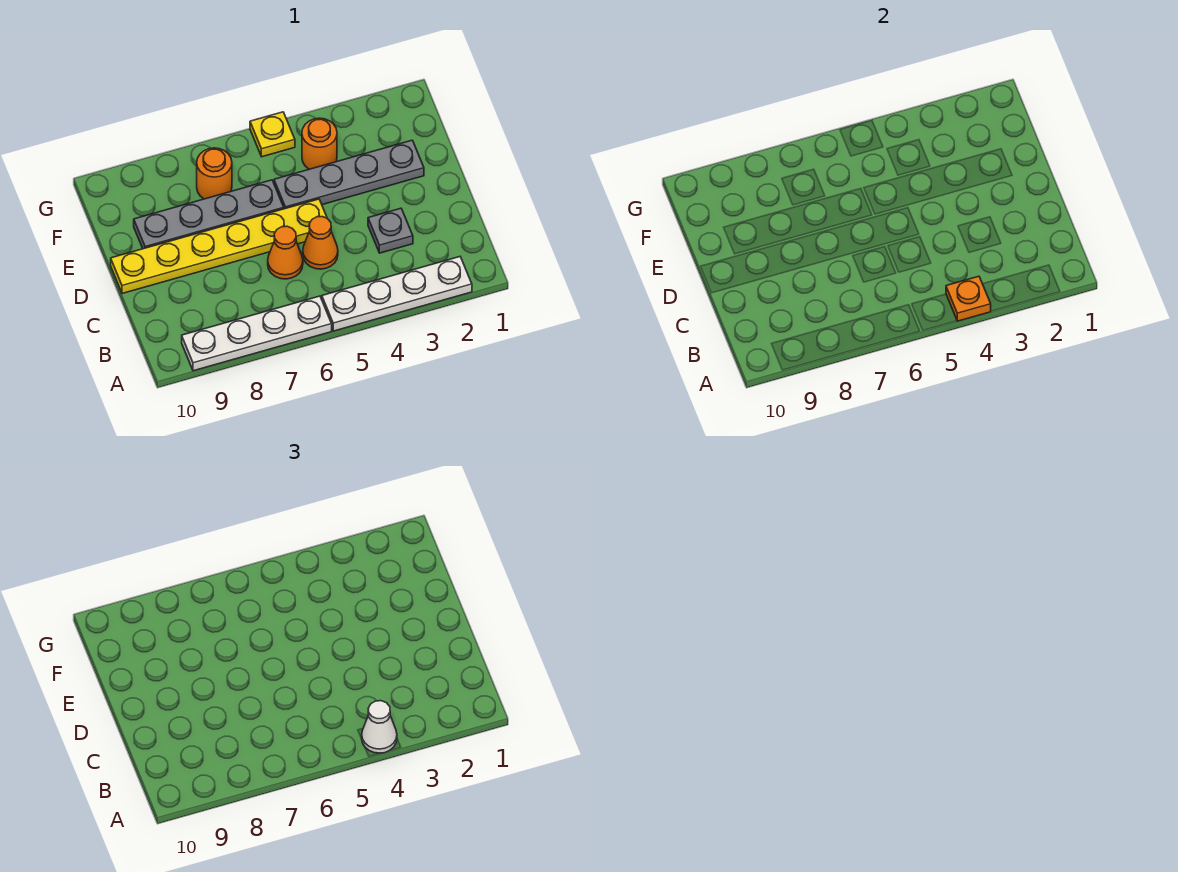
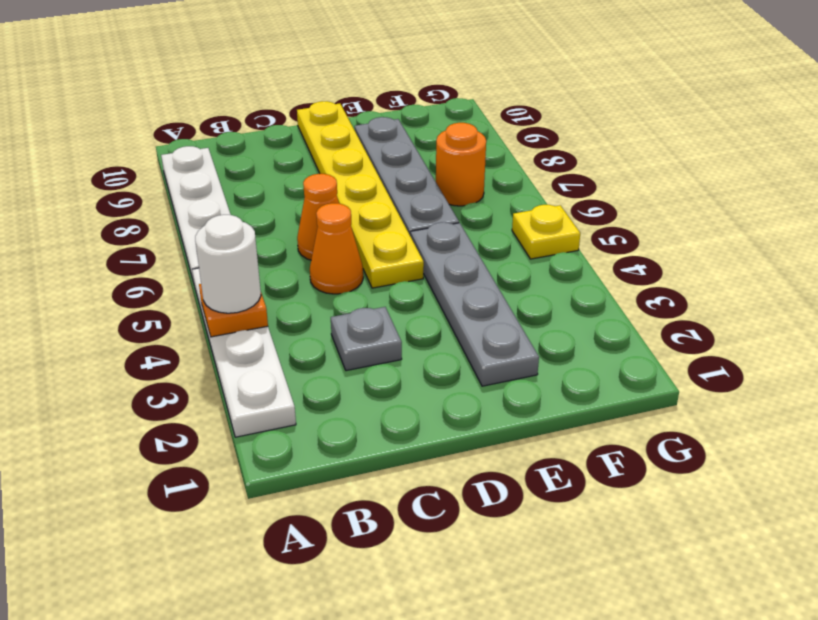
white cone A4 level 3 -> white round brick A4 level 3
orange round brick F4 level 1 -> none

